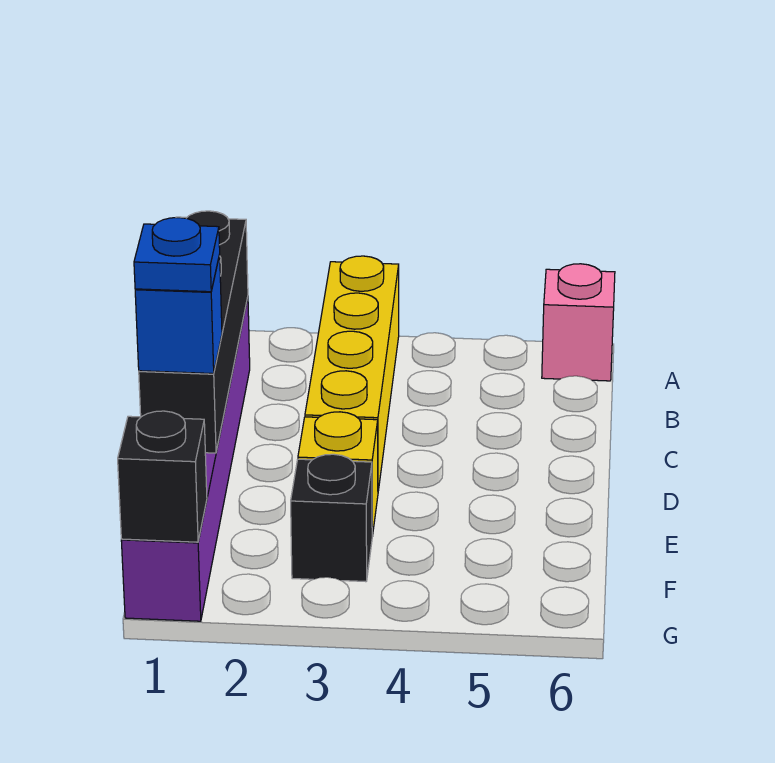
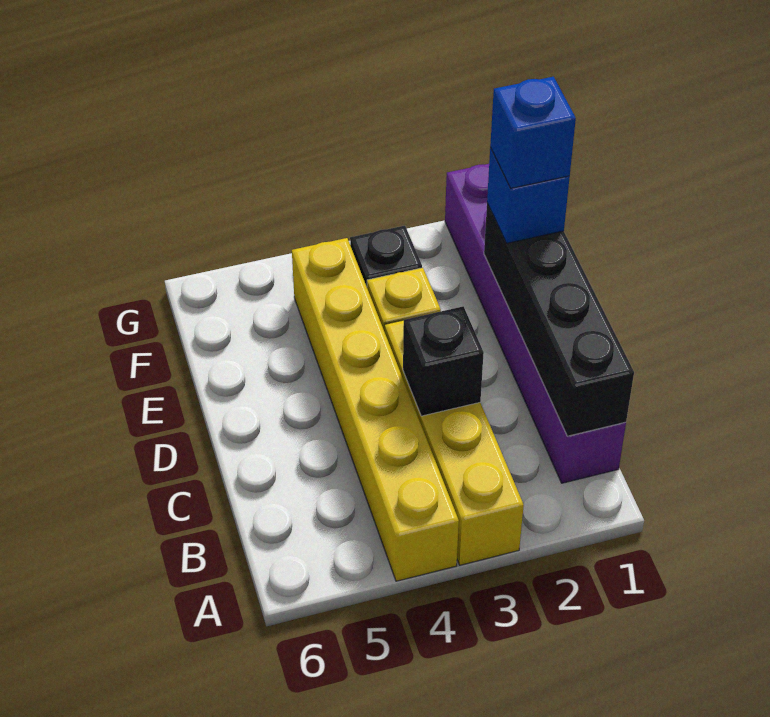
none -> yellow brick A4:F4 level 1
pink brick A6 level 1 -> none
blue plate E1 level 4 -> blue brick E1 level 4
black brick G1 level 2 -> black brick C3 level 2

